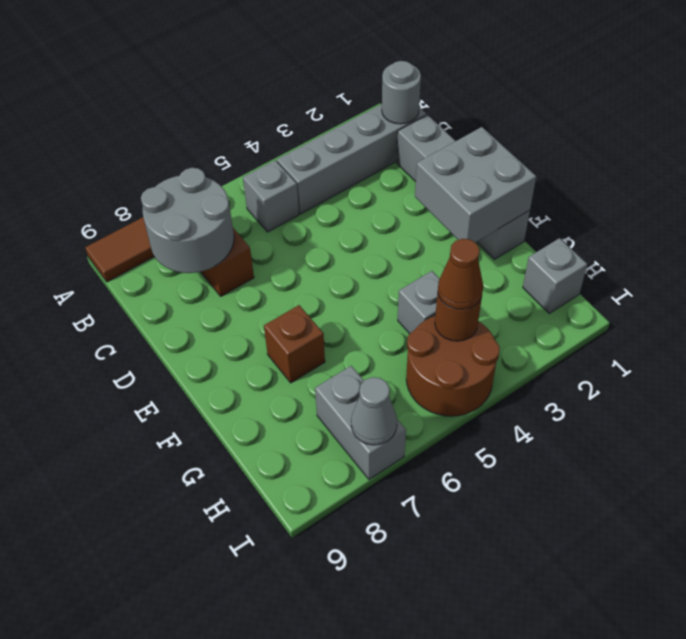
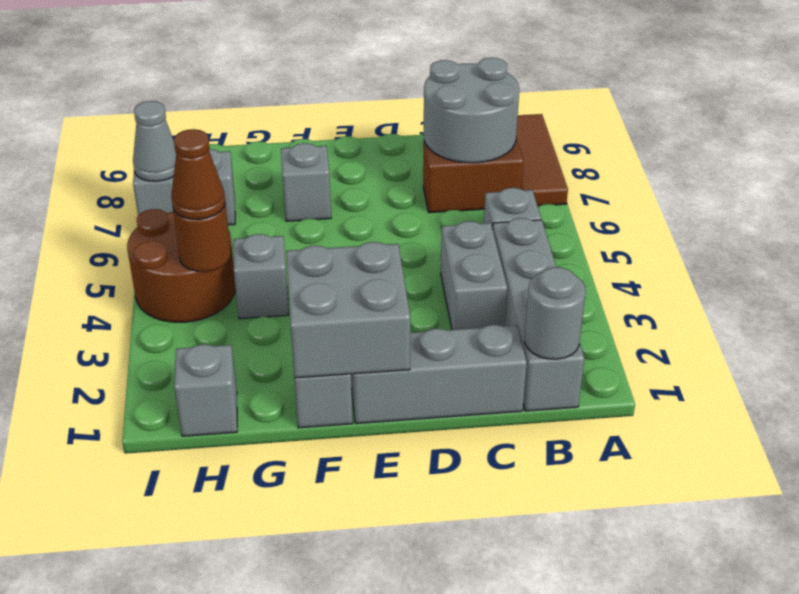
none -> grey brick C3:C4 level 1
brown brick F7 level 1 -> grey brick F7 level 1

